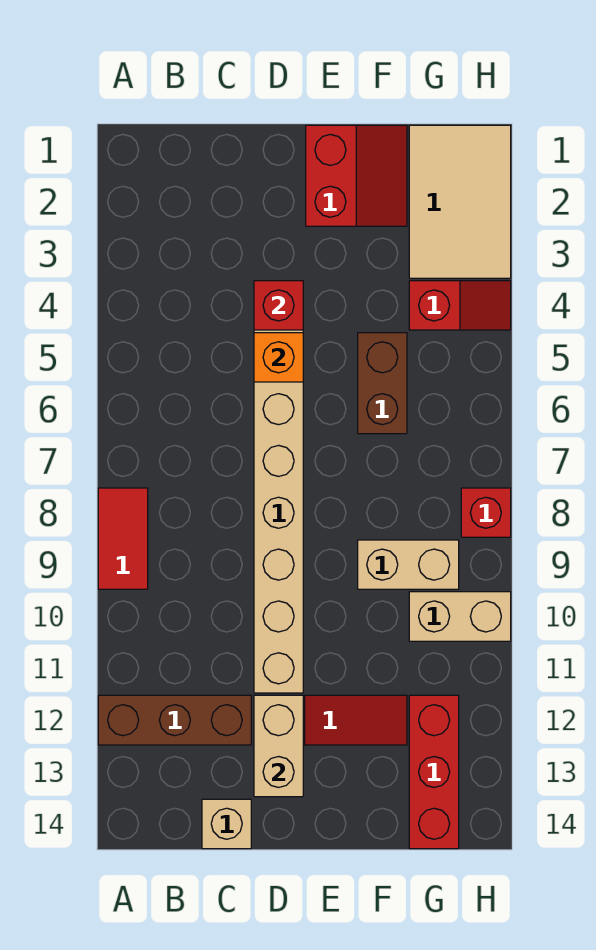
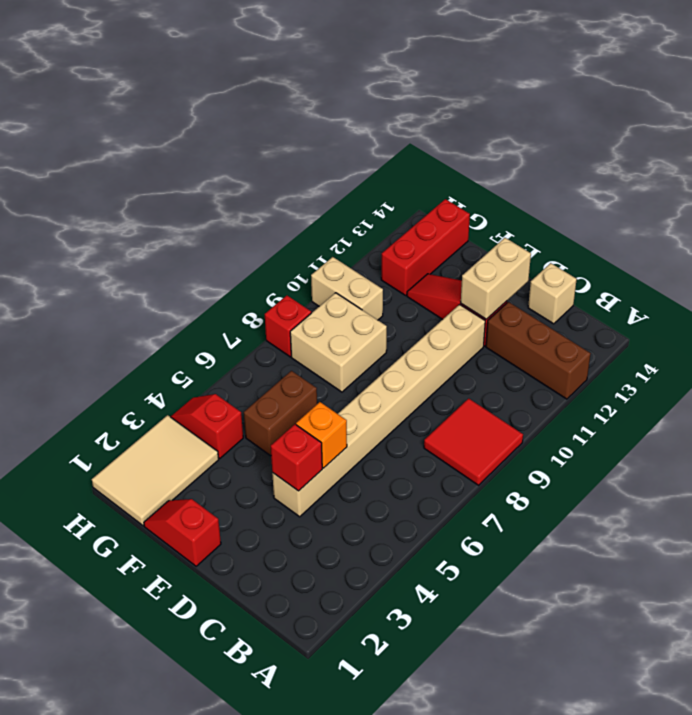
red tile A8:A9 level 1 -> red tile A8:B9 level 1
red slope E1:F2 level 1 top E -> red slope E1:F1 level 1 top E
tan brick F9:G9 level 1 -> tan brick F8:G9 level 1

